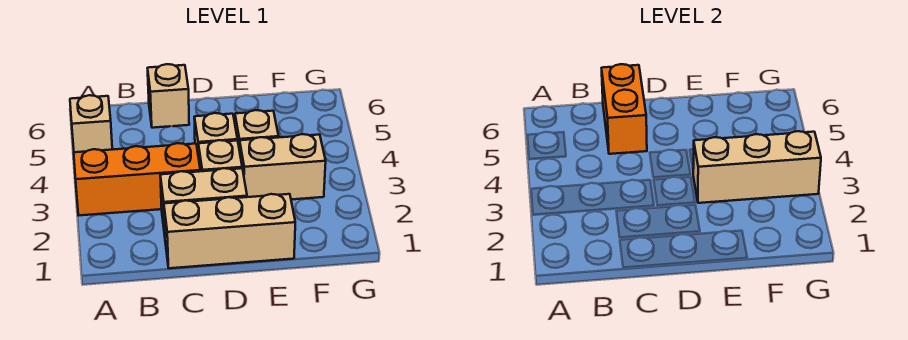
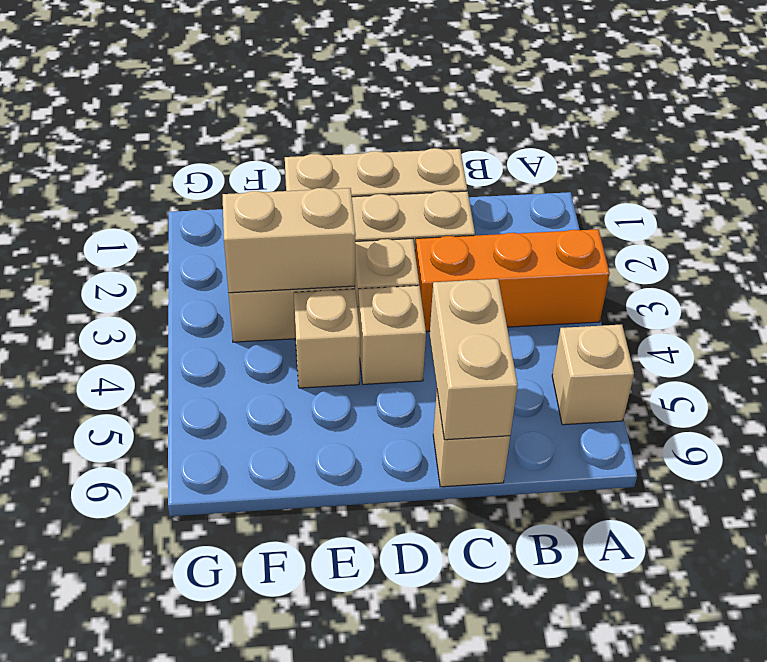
orange brick C5:C6 level 2 -> tan brick C5:C6 level 2
tan brick E3:G3 level 2 -> tan brick E3:F3 level 2

